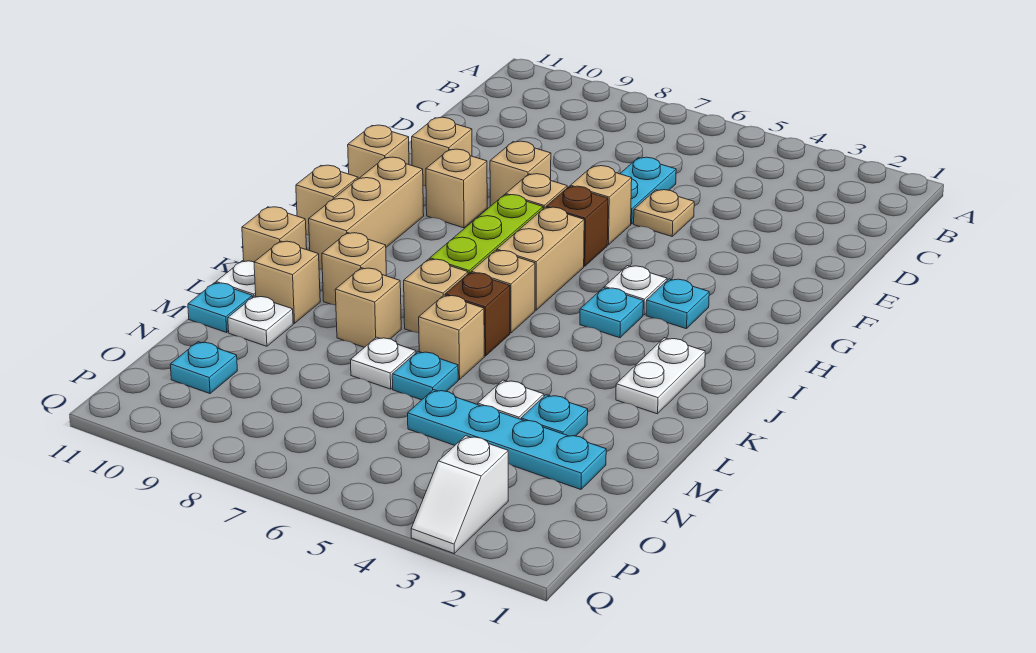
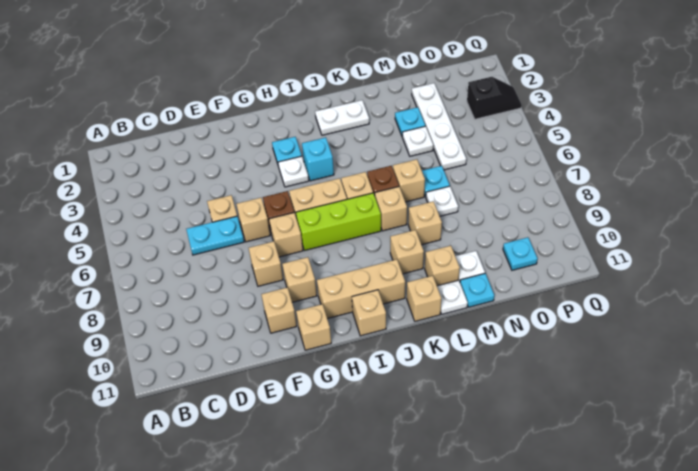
cyan plate I4 level 1 -> cyan brick I4 level 1
cyan plate N2:N5 level 1 -> white plate N2:N5 level 1
white slope P3:Q3 level 1 top P -> black slope P3:Q3 level 1 top P

